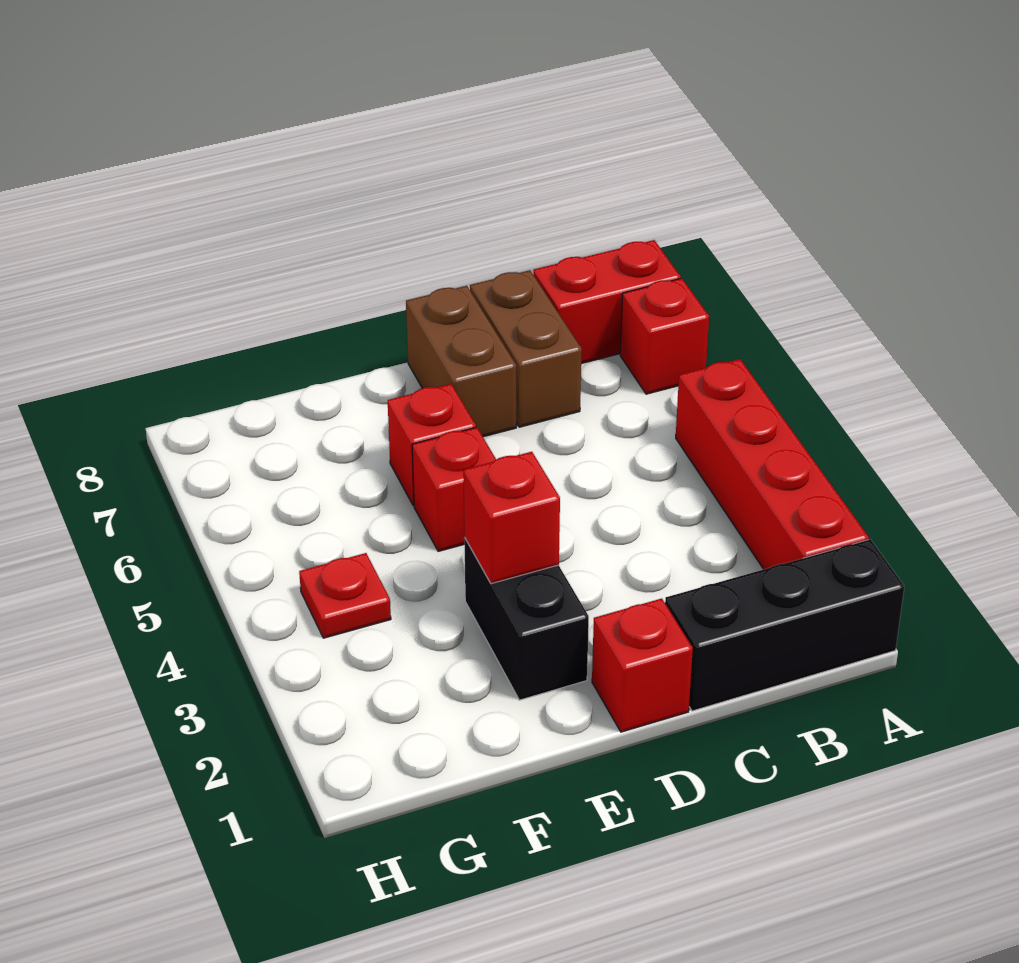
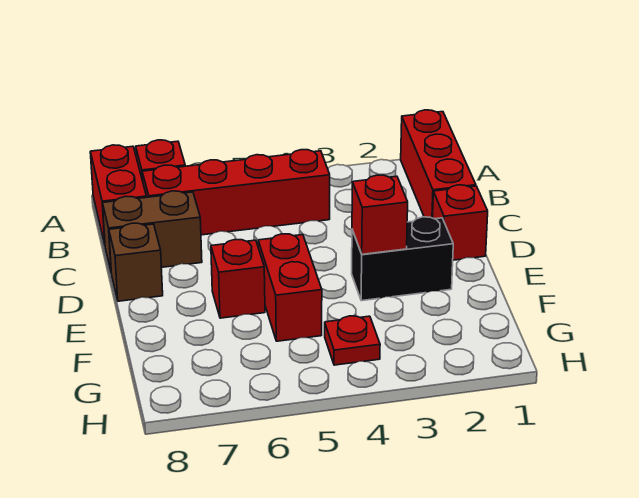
black brick A1:C1 level 1 -> red brick A1:C1 level 1
red brick A2:A5 level 1 -> red brick B4:B7 level 1
brown brick D7:D8 level 1 -> brown brick D8 level 1
red brick E5 level 1 -> red brick E5:F5 level 1

